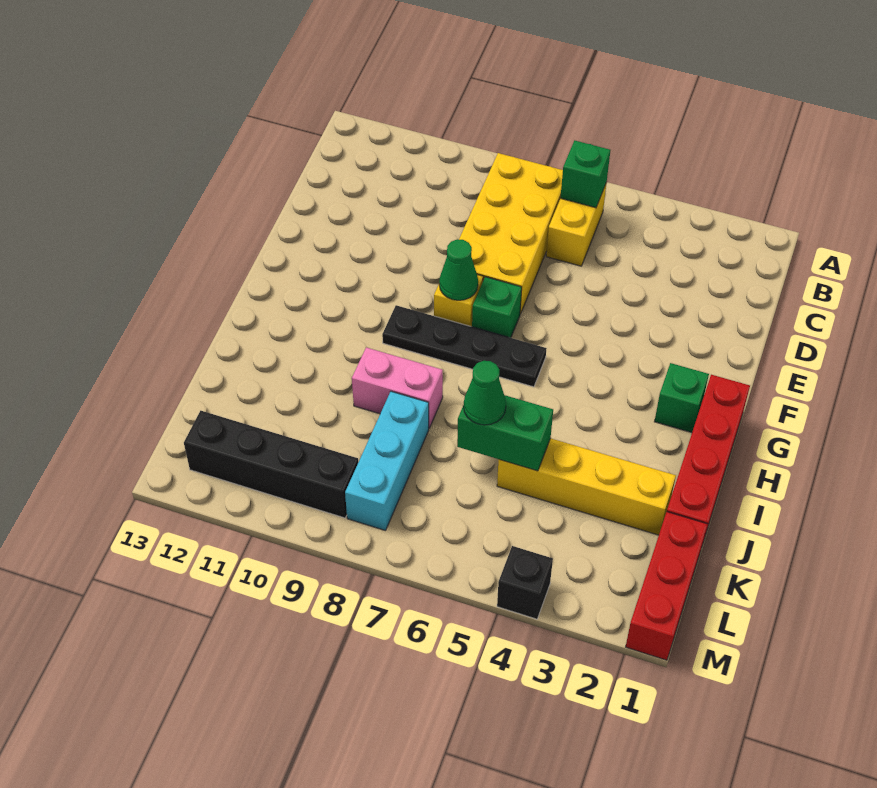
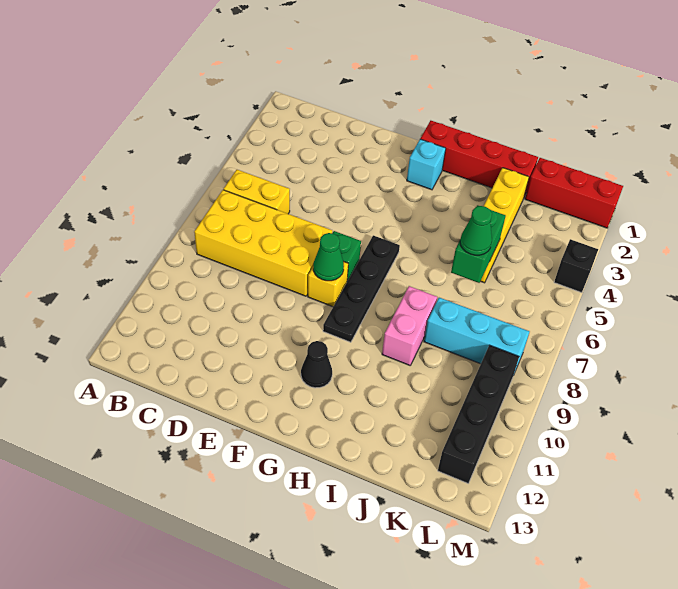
green brick B6 level 2 -> none
green brick G2 level 1 -> cyan brick G2 level 1
none -> black cone G11 level 1

